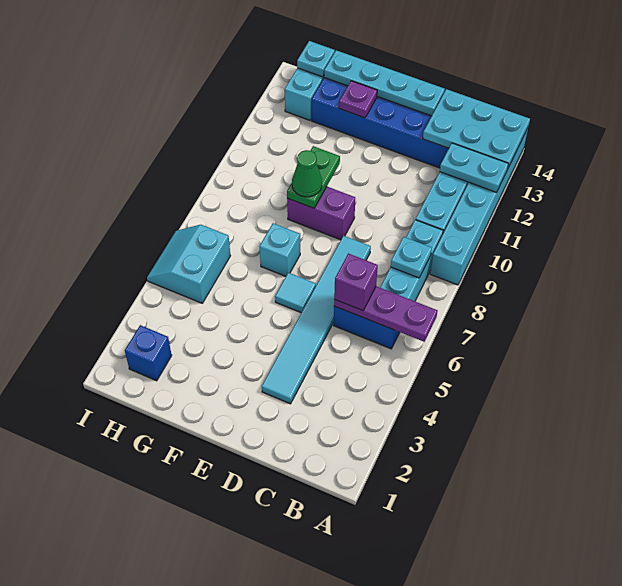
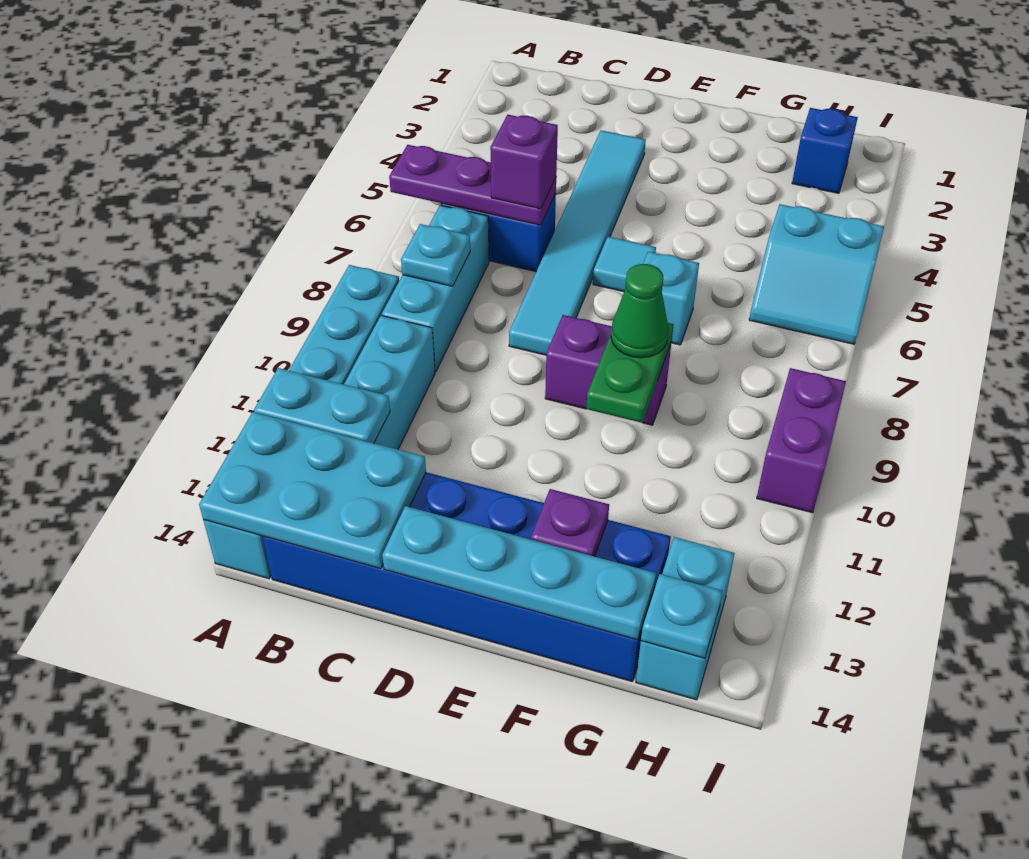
cyan slope H5:I6 level 1 top H -> cyan slope H5:I6 level 1 top 5
none -> purple brick I9:I10 level 1

